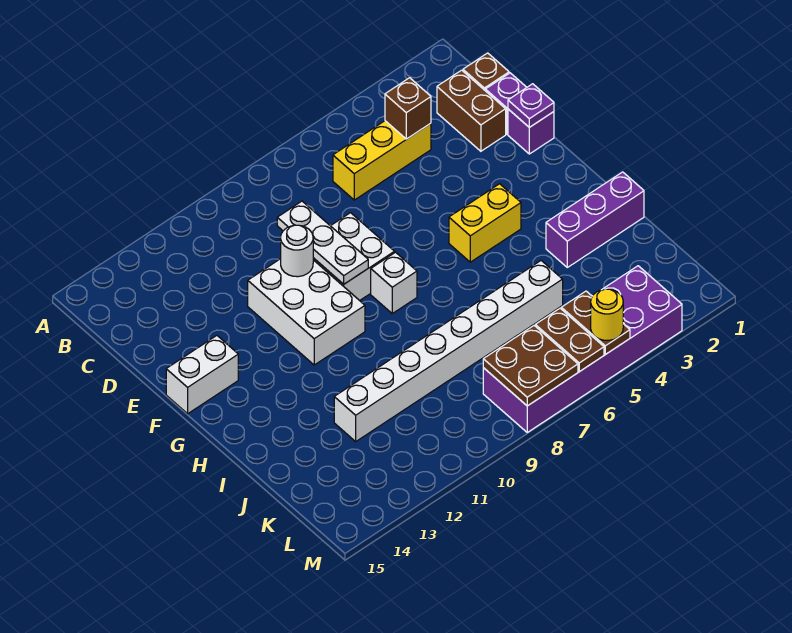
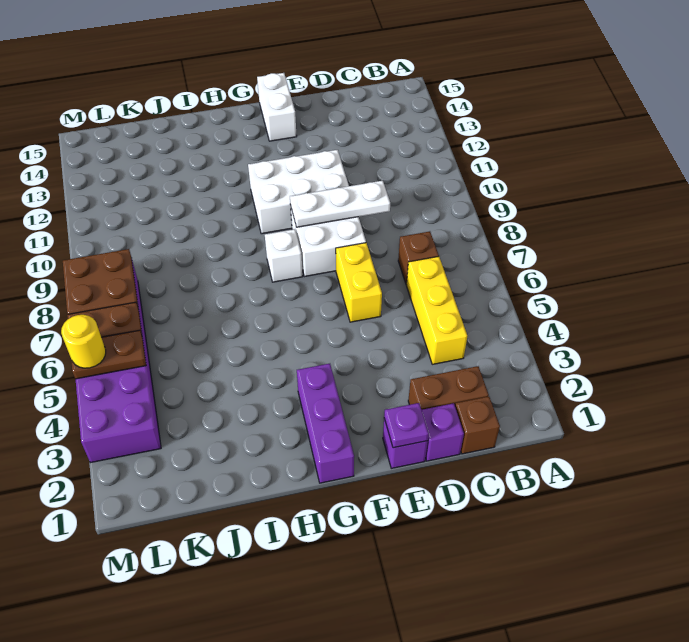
brown brick C4 level 2 -> brown brick C7 level 1
white round brick E10 level 2 -> none
yellow brick G4:G5 level 1 -> yellow brick E6:E7 level 1
purple brick I1:I3 level 1 -> purple brick G1:G3 level 1
white brick J5:J12 level 1 -> none

